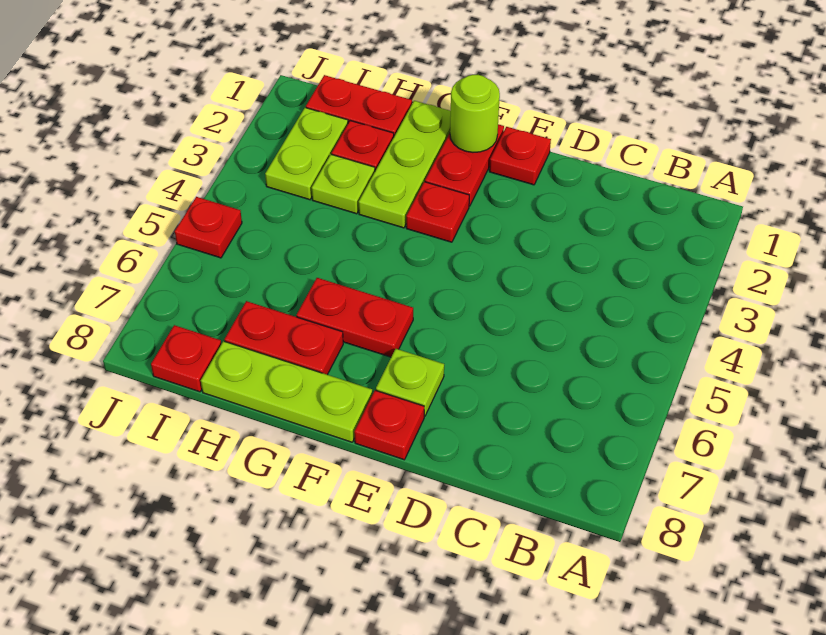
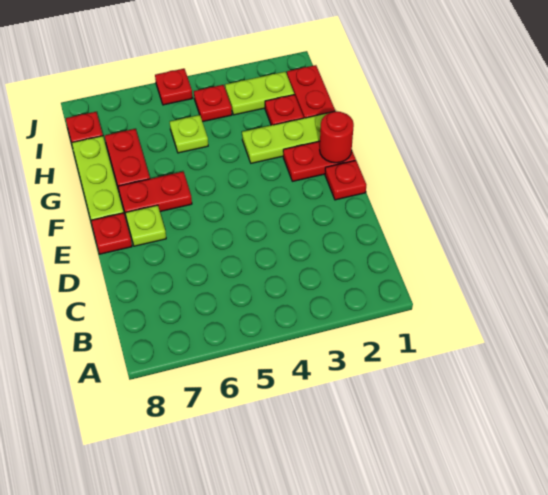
lime round brick F1 level 2 -> red round brick F1 level 2
red plate F3 level 1 -> red plate I4 level 1
red plate F6:G6 level 1 -> red plate F6:F7 level 1
lime plate H3 level 1 -> lime plate H5 level 1

